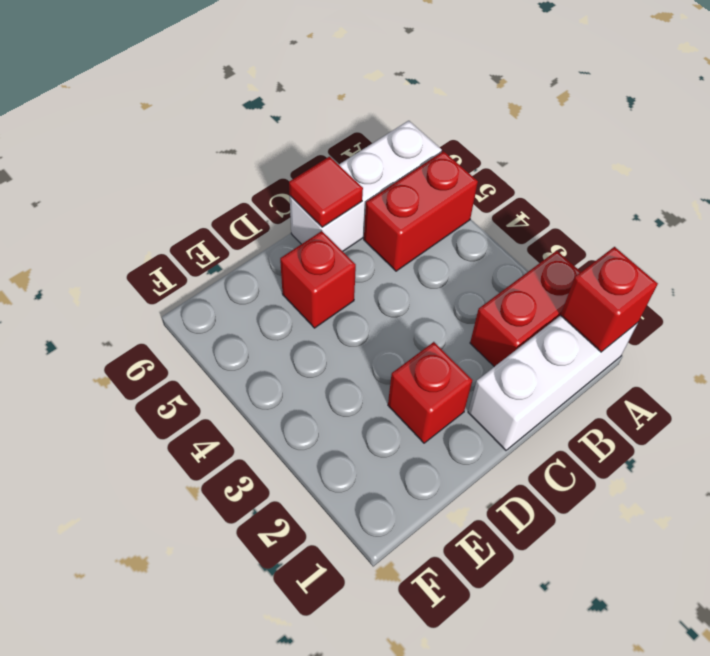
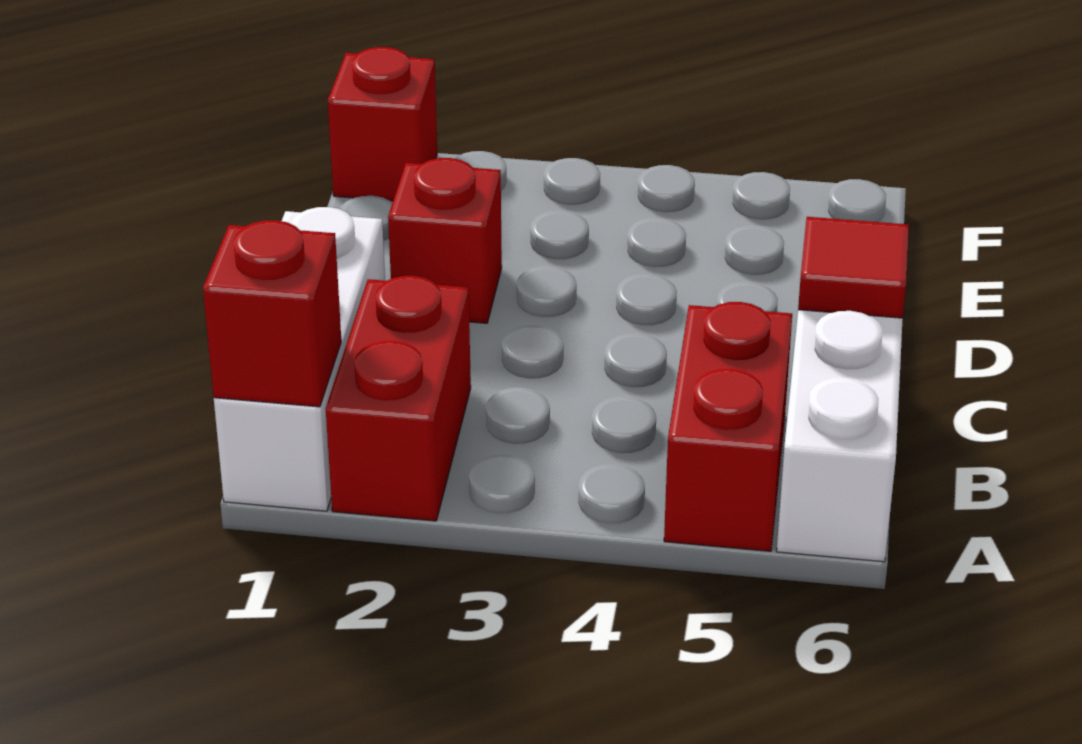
red brick D5 level 1 -> red brick F1 level 1

